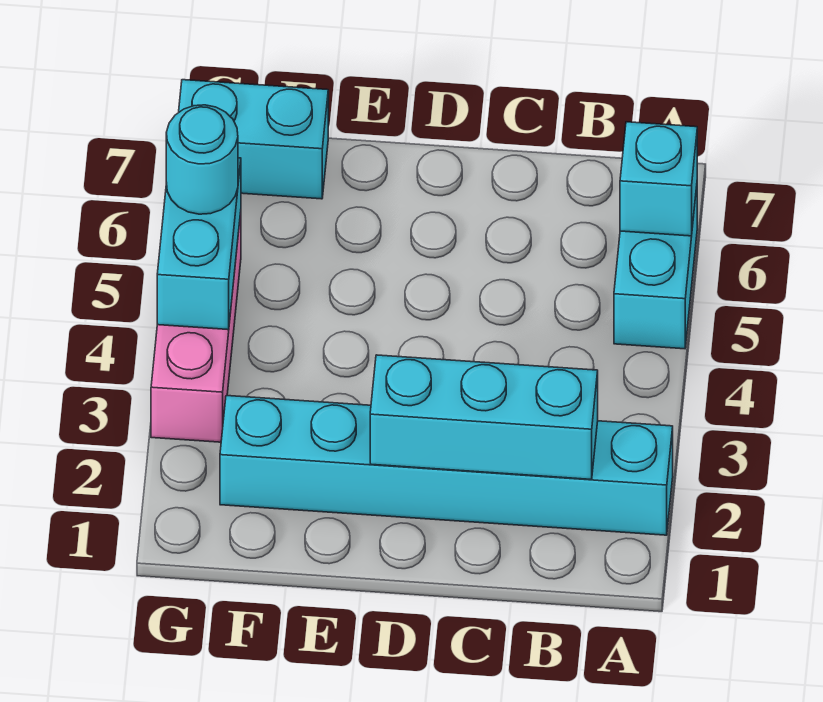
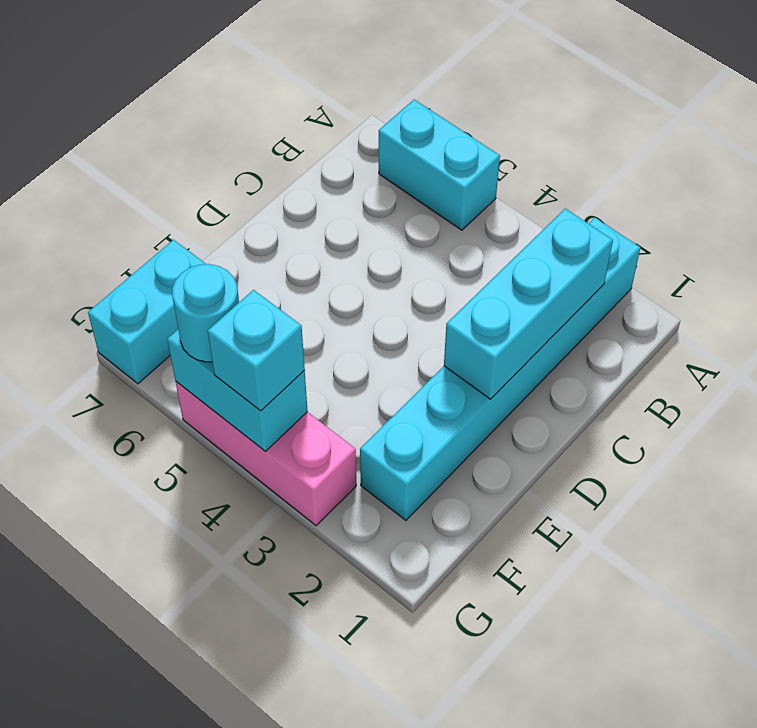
cyan brick A6 level 2 -> cyan brick G4 level 3

